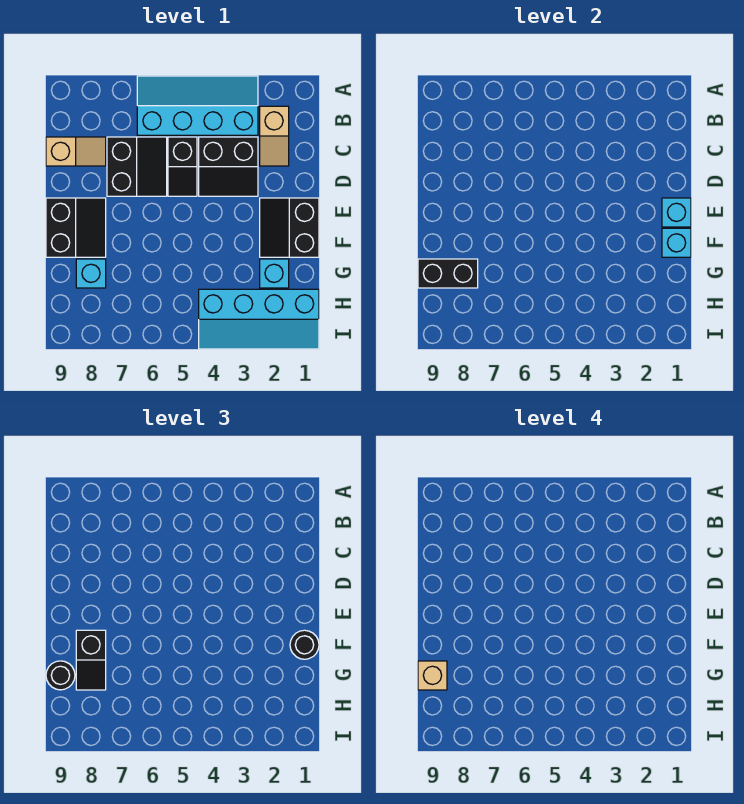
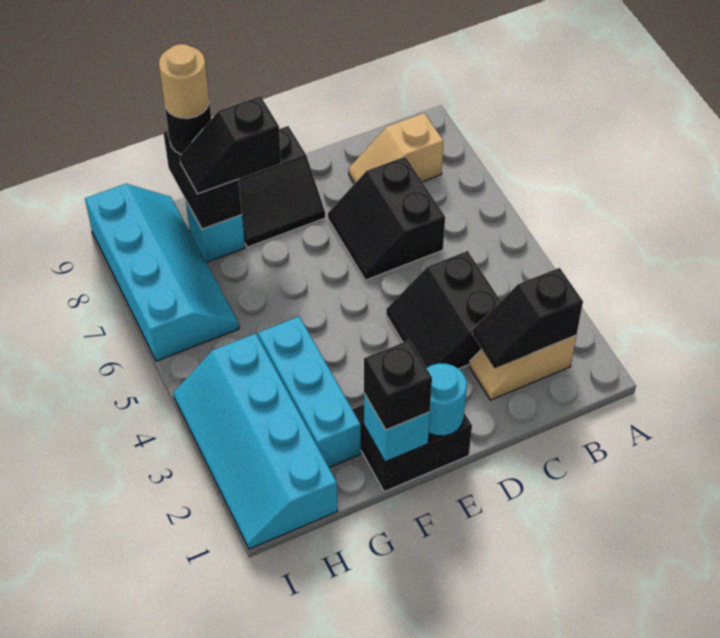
cyan slope A3:B6 level 1 top B -> cyan slope H6:I9 level 1 top I
black slope C5:D5 level 1 top C -> black slope B2:C2 level 2 top B
black slope C6:D7 level 1 top 7 -> black slope C6:D7 level 1 top C
tan slope C8:C9 level 1 top 9 -> tan slope B8:C8 level 1 top B
cyan brick E1 level 2 -> cyan round brick E1 level 2
black round brick F1 level 3 -> black brick F1 level 3
cyan brick G2 level 1 -> cyan brick G2:G4 level 1
tan brick G9 level 4 -> tan round brick G9 level 4

